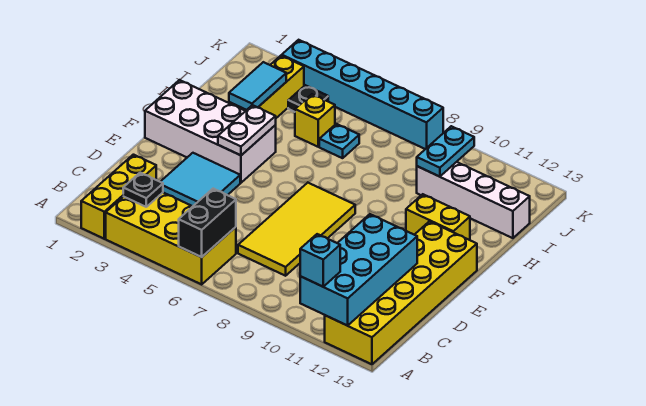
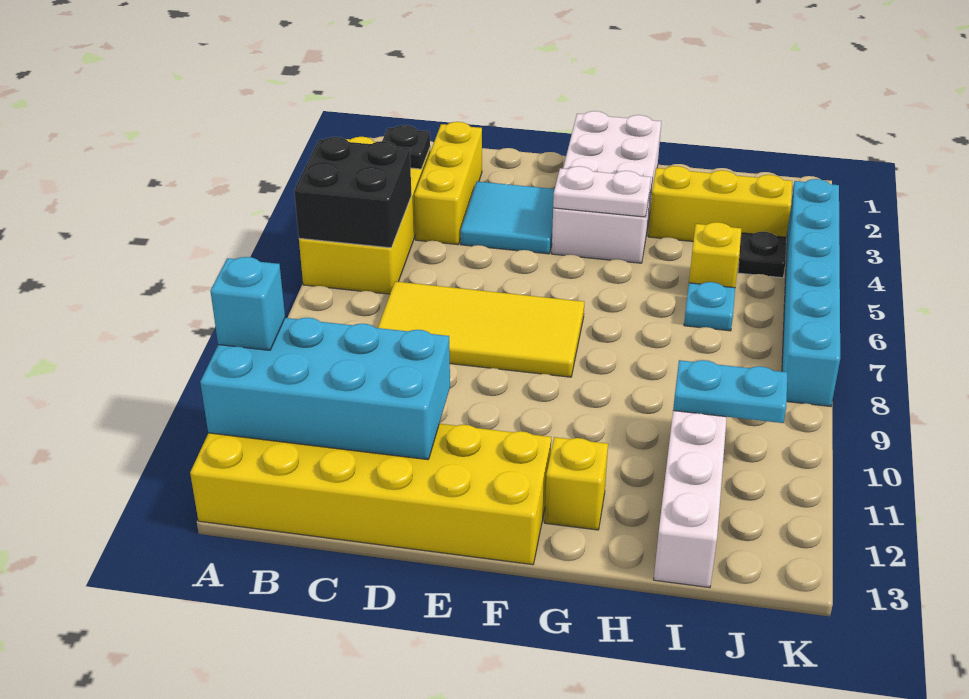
yellow brick A2:C2 level 1 -> yellow brick C2:C4 level 1
black brick A6:B6 level 2 -> black brick A5:B6 level 2
yellow brick G11:G12 level 1 -> yellow brick G12 level 1
cyan tile H3:I3 level 2 -> none

